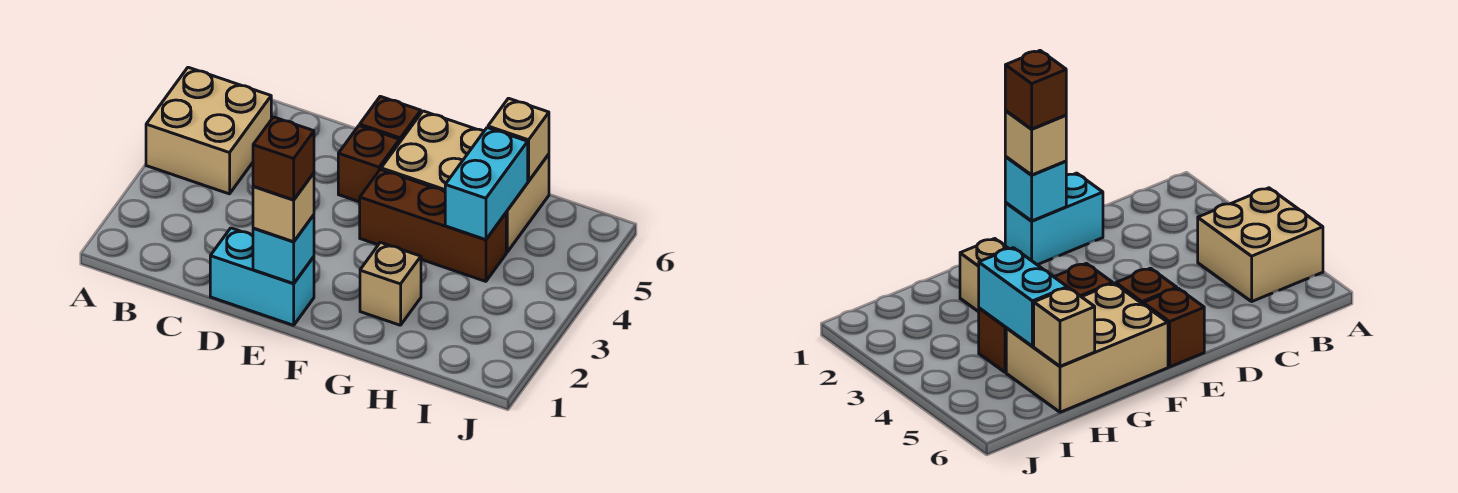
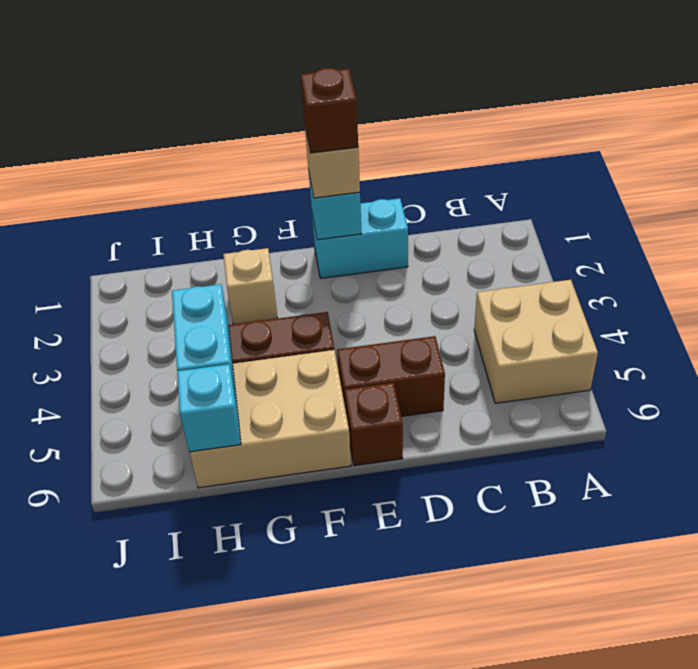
brown brick E5 level 1 -> brown brick D5:E5 level 1
tan brick H6 level 2 -> cyan brick H6 level 2

